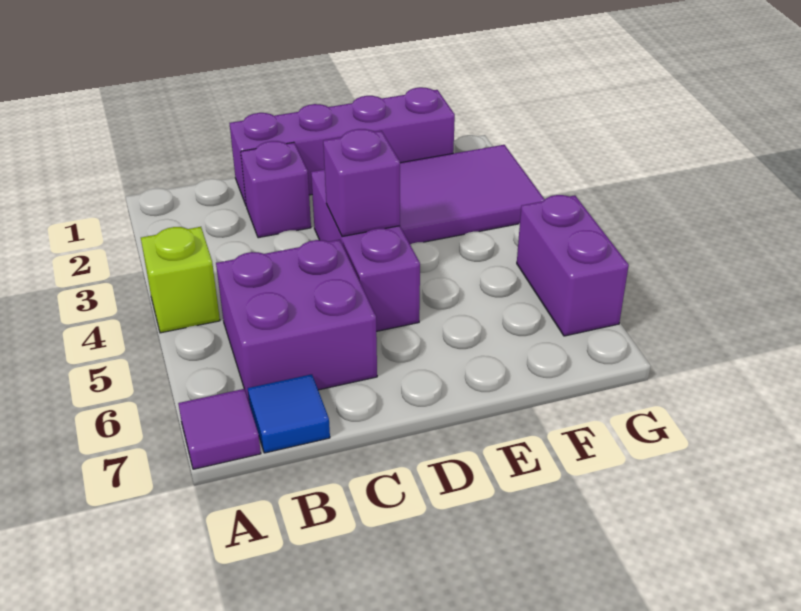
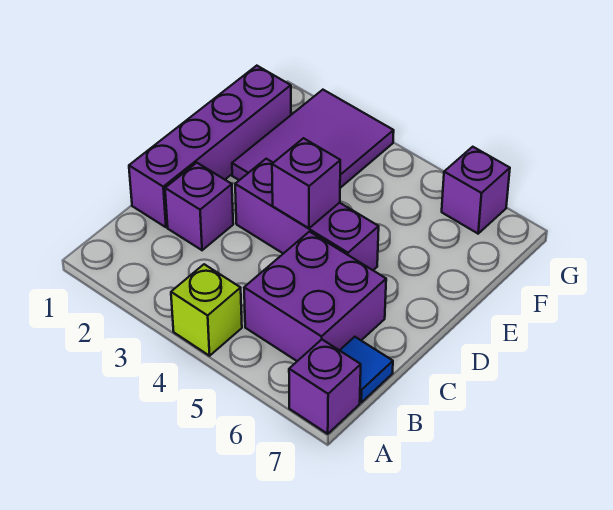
purple tile A7 level 1 -> purple brick A7 level 1
purple brick G5:G6 level 1 -> purple brick G6 level 1

